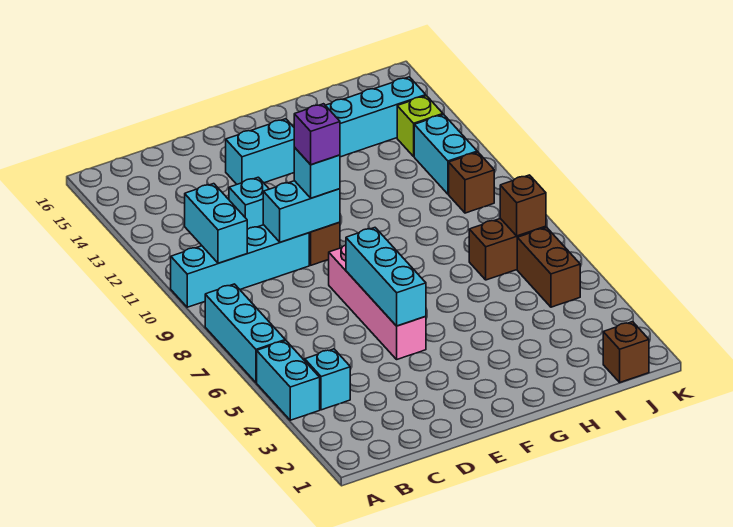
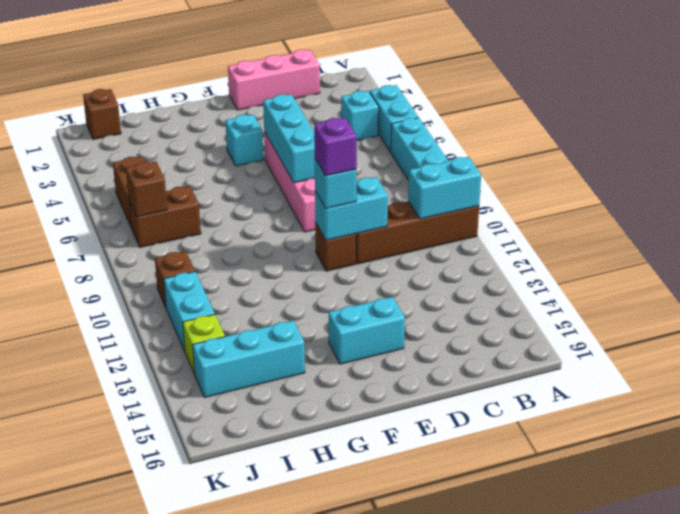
cyan brick A10:D10 level 1 -> brown brick A10:D10 level 1
cyan brick B10:B11 level 2 -> cyan brick A10:B10 level 2
none -> pink brick C1:E1 level 1
cyan brick D12 level 1 -> cyan brick F4 level 1

